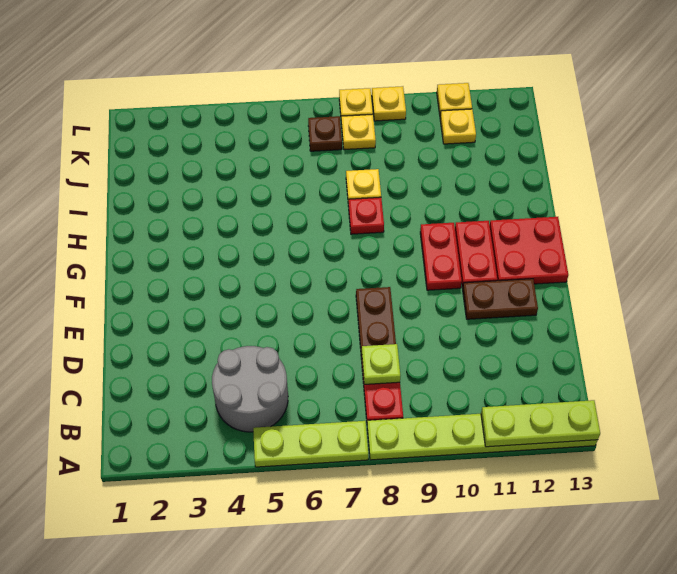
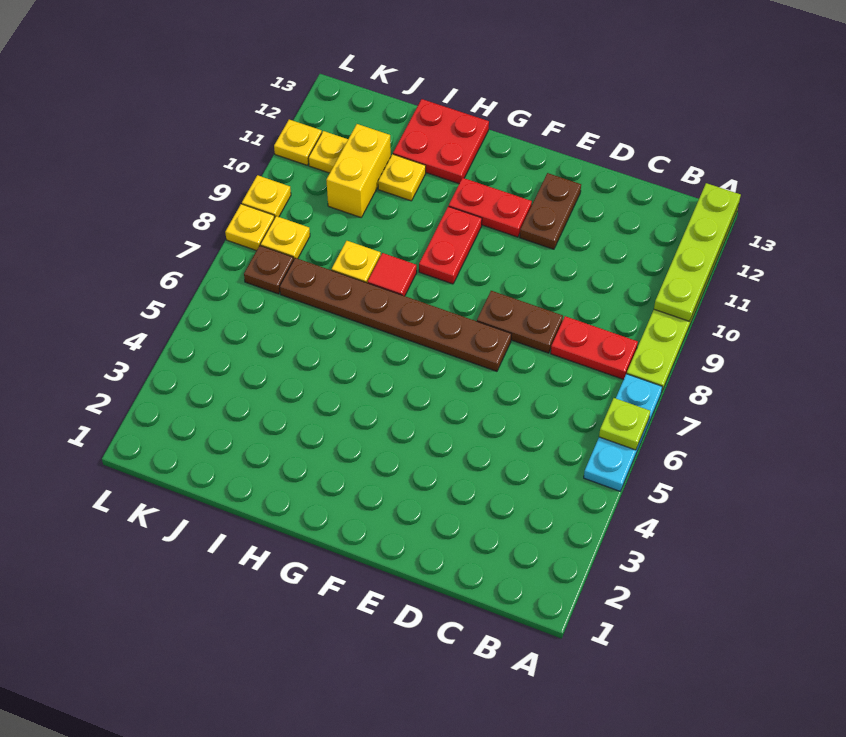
lime plate A5:A7 level 1 -> cyan plate A5:A7 level 1
lime plate A11:A13 level 2 -> lime plate A10:A13 level 2
grey round brick B4:C5 level 1 -> none
lime plate C8 level 2 -> lime plate A6 level 2
none -> brown plate E7:J7 level 1
red plate F10:G10 level 1 -> red plate G9:G10 level 1
red plate F12:G13 level 1 -> red plate H12:I13 level 1
red plate H8 level 1 -> red tile H8 level 1
none -> yellow plate I11 level 1
none -> yellow brick J10:J11 level 1

